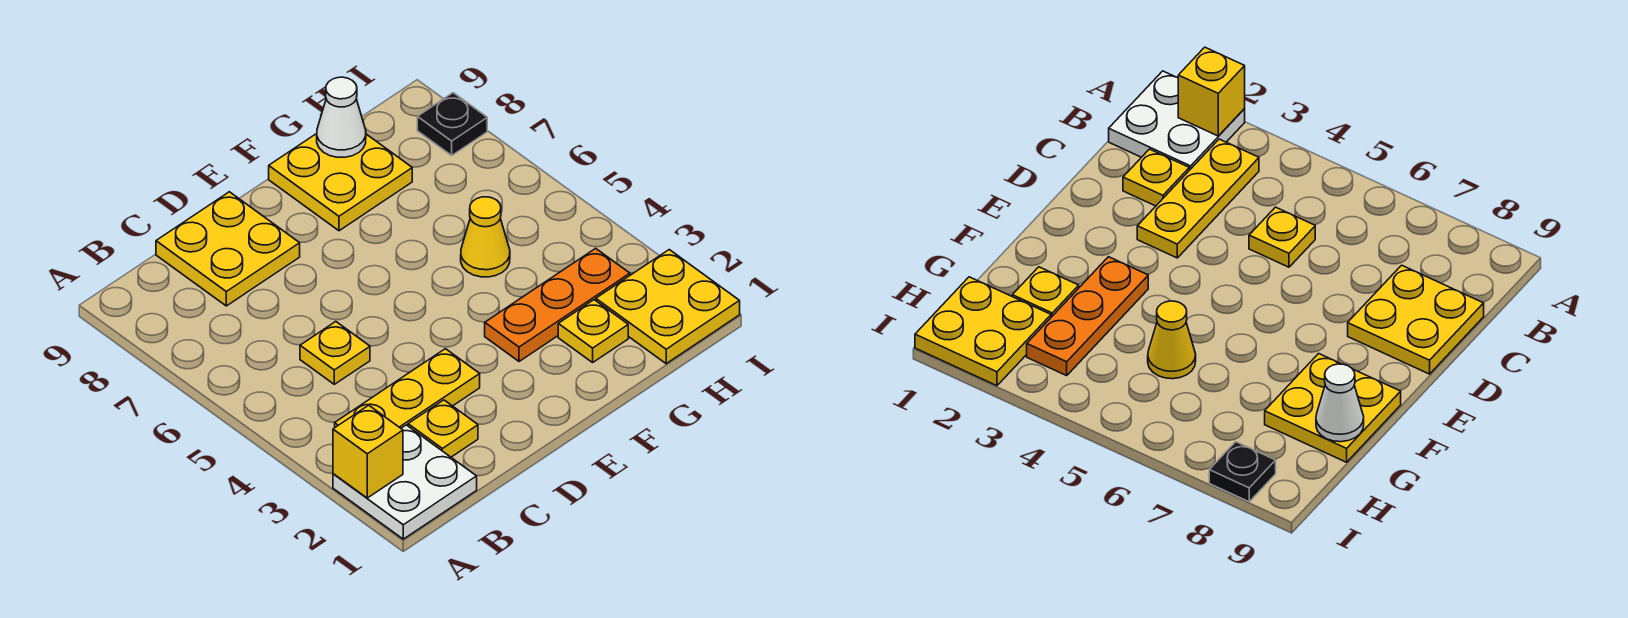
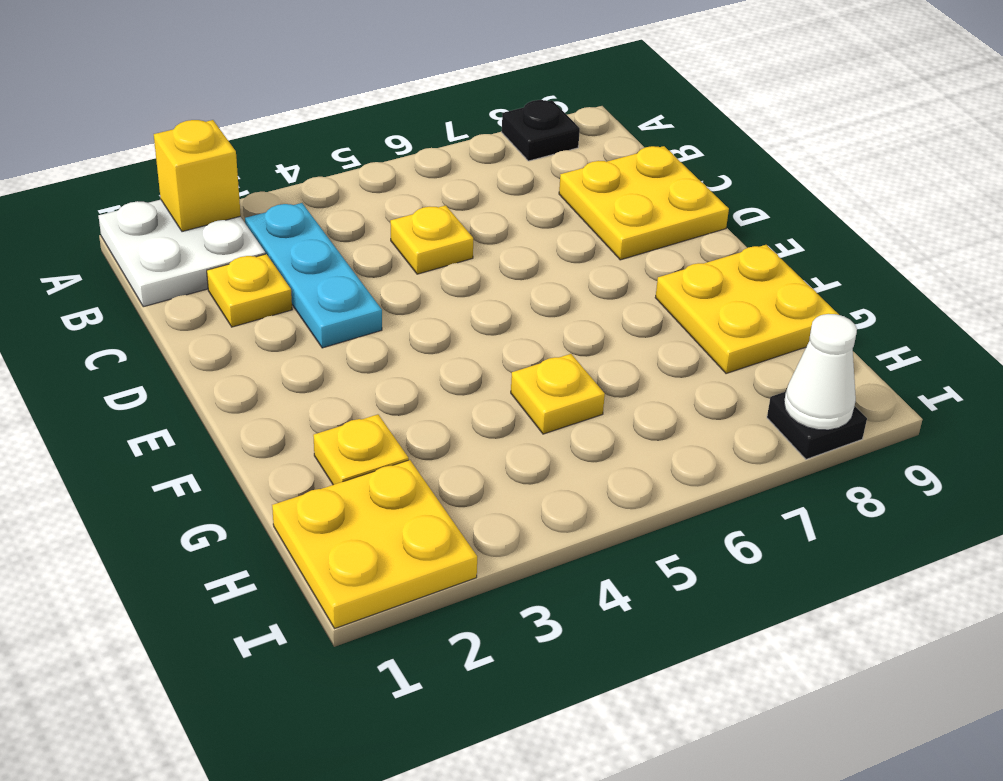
none -> black plate A8 level 1
yellow plate B3:D3 level 1 -> cyan plate B3:D3 level 1
orange plate F3:H3 level 1 -> none
yellow cone G5 level 1 -> yellow plate G5 level 1
white cone G9 level 2 -> white cone I8 level 2

